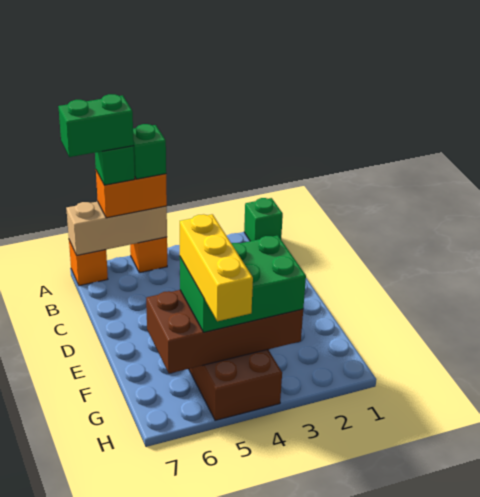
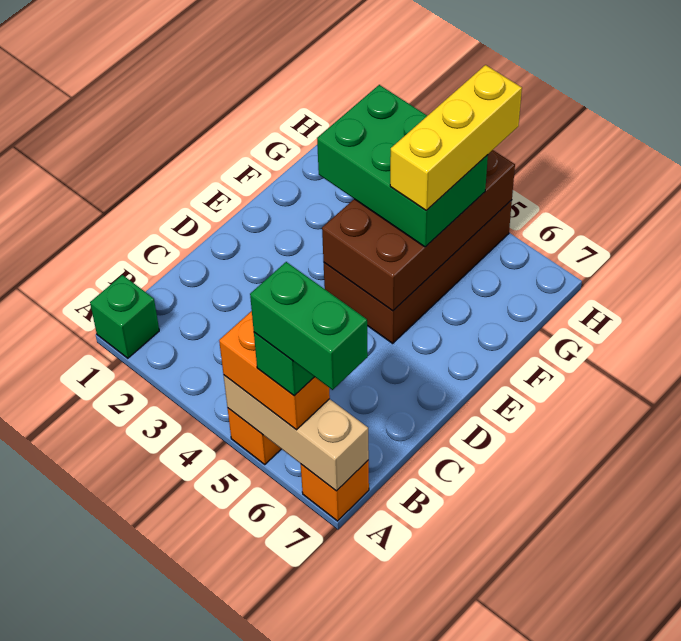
green brick A5 level 4 -> none
brown brick F3:G6 level 2 -> brown brick E4:H5 level 2

